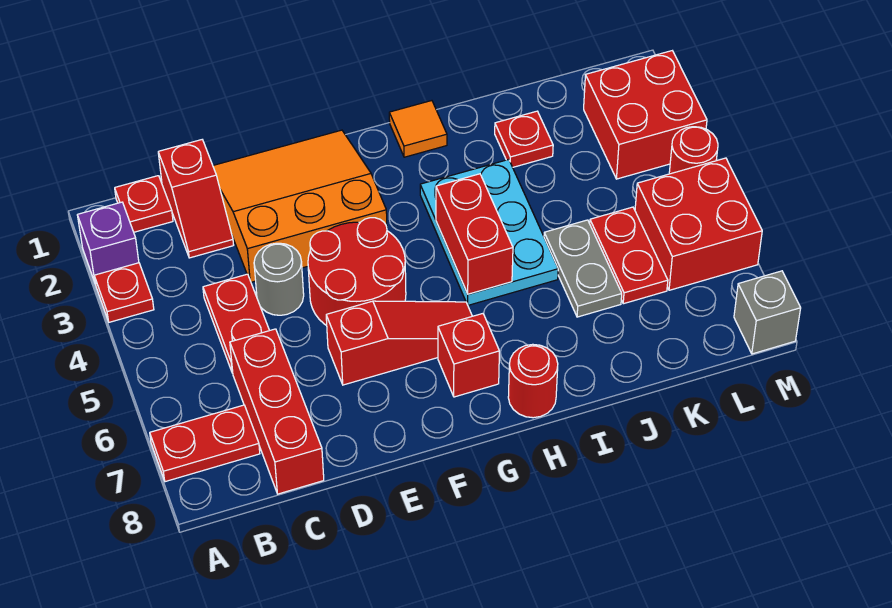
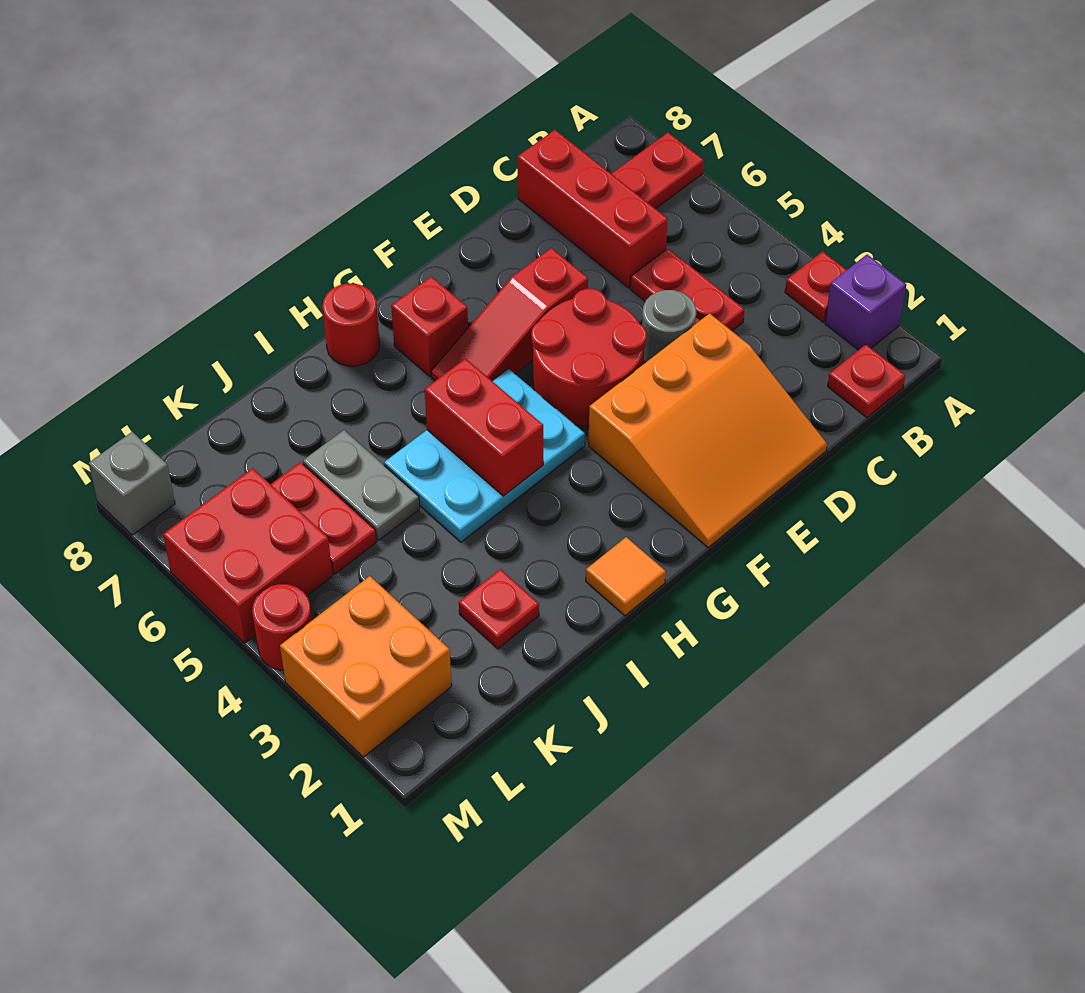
red slope C1:C2 level 1 top 1 -> none
cyan plate H3:I5 level 1 -> cyan plate G4:I5 level 1
red brick L2:M3 level 1 -> orange brick L2:M3 level 1

